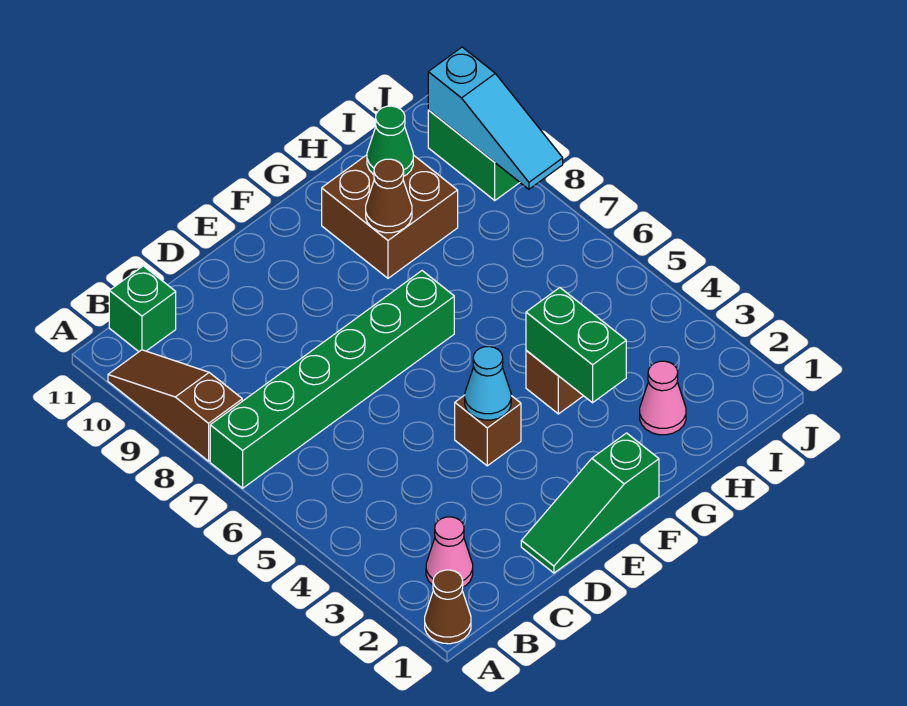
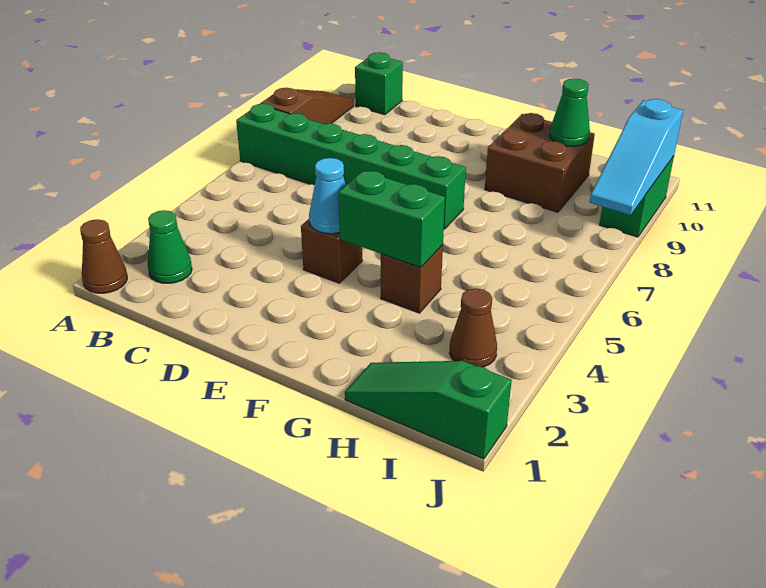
pink cone B2 level 1 -> green cone B2 level 1
green slope D1:F1 level 1 top F -> green slope H1:J1 level 1 top J
green brick G3:G4 level 2 -> green brick F4:G4 level 2
brown cone G9 level 2 -> brown cone I3 level 1
pink cone H2 level 1 -> none

